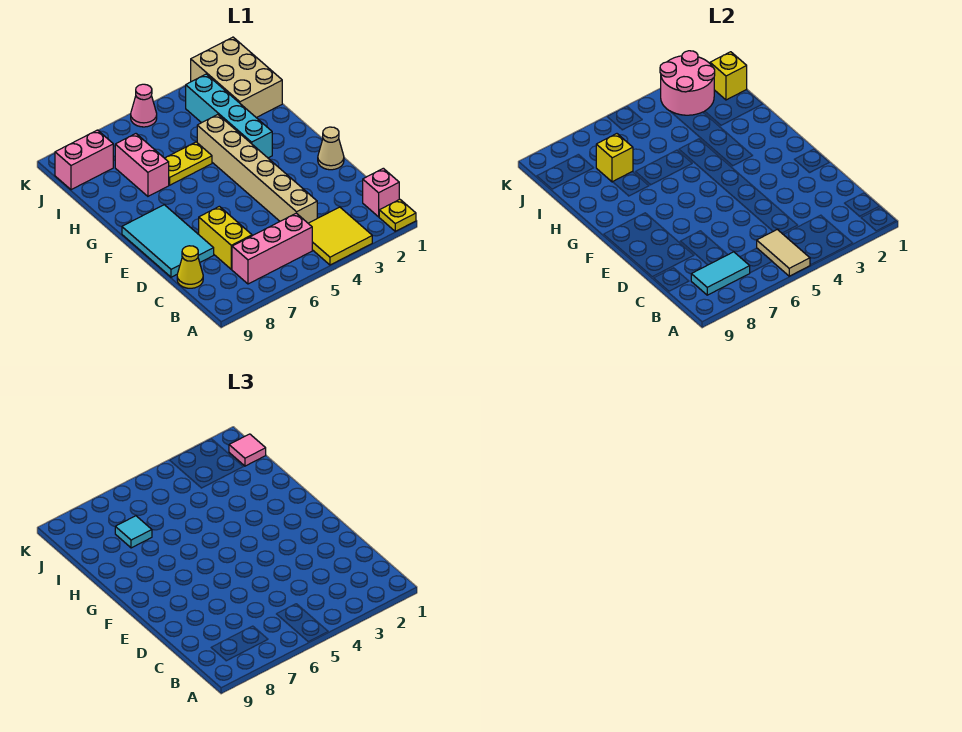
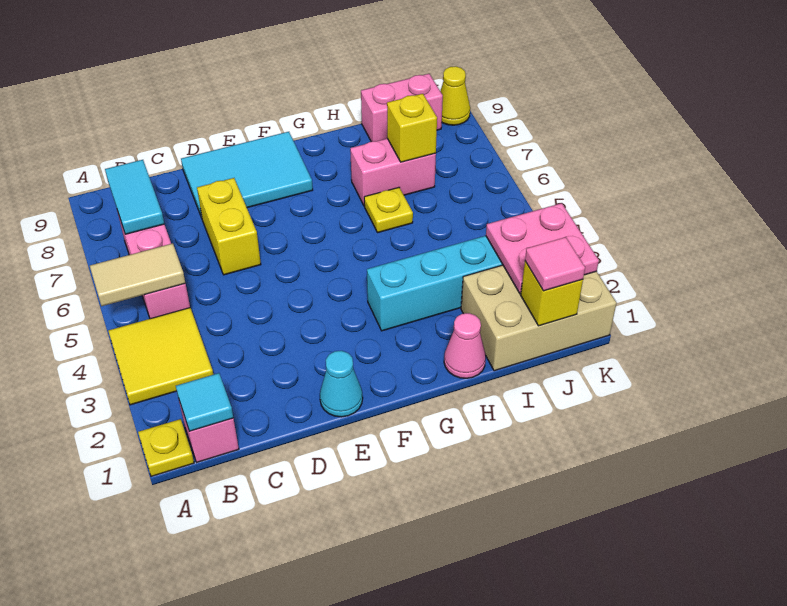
tan brick C4:H4 level 1 -> none
yellow brick C7:D7 level 1 -> yellow brick D6:D7 level 1
yellow cone C9 level 1 -> yellow cone K9 level 1
tan cone E1 level 1 -> cyan cone E1 level 1
yellow plate H5:H6 level 1 -> yellow plate H6 level 1
cyan tile I7 level 3 -> cyan tile B1 level 2
pink round brick J2:K3 level 2 -> pink plate J2:K3 level 2
pink brick J8:J9 level 1 -> pink brick I9:J9 level 1
pink cone K5 level 1 -> pink cone H1 level 1

